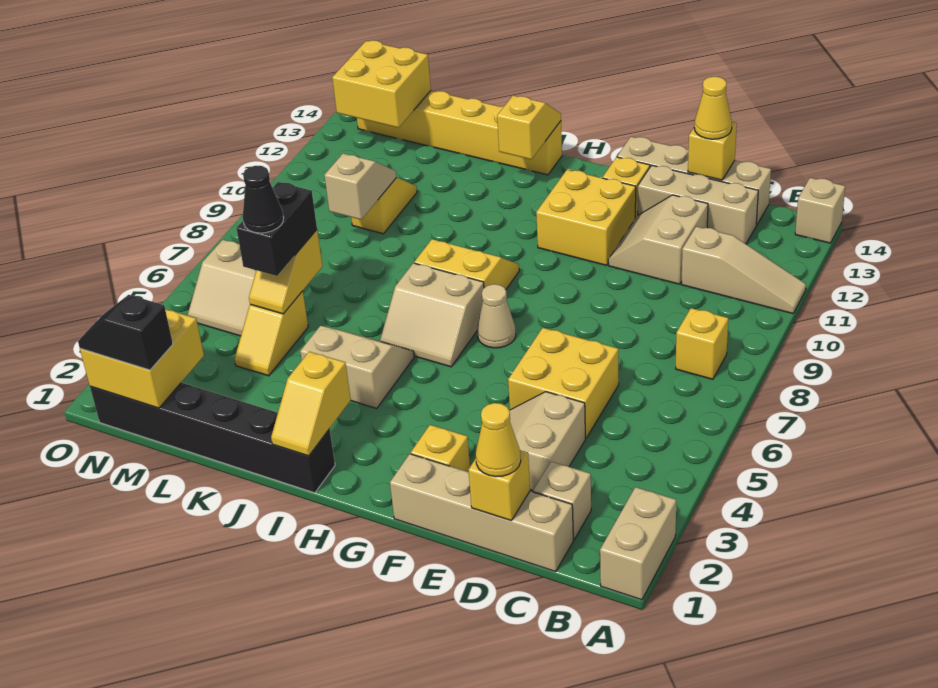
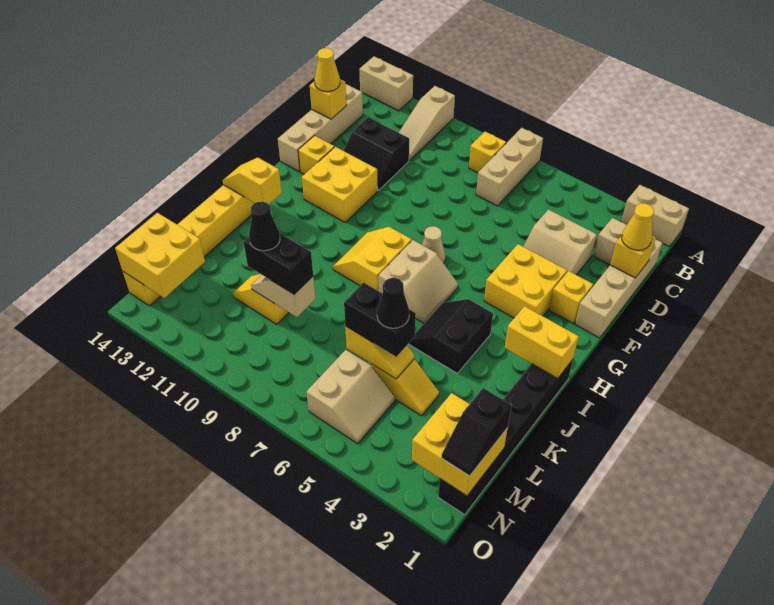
tan slope A11:C11 level 1 top C -> tan slope A11:C11 level 1 top A
tan brick A14 level 1 -> tan brick A13:A14 level 1
tan brick C13:E13 level 1 -> tan brick A7:C7 level 1
yellow brick D5:E6 level 1 -> yellow brick F3:G4 level 1
tan slope D11:E12 level 1 top D -> black slope D11:E12 level 1 top D
yellow slope I1:I2 level 2 top 2 -> yellow brick I1:I2 level 2
tan slope I4:J5 level 1 top 4 -> black slope I4:J5 level 1 top 4
none -> black brick L9:L10 level 3
none -> black cone L10 level 4

